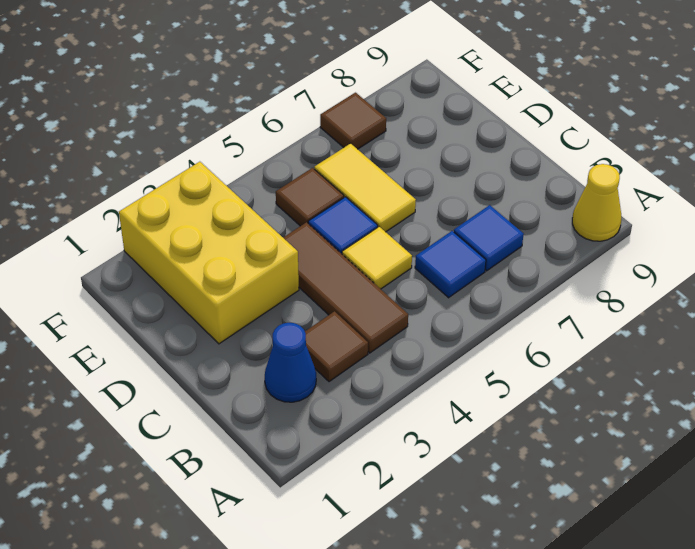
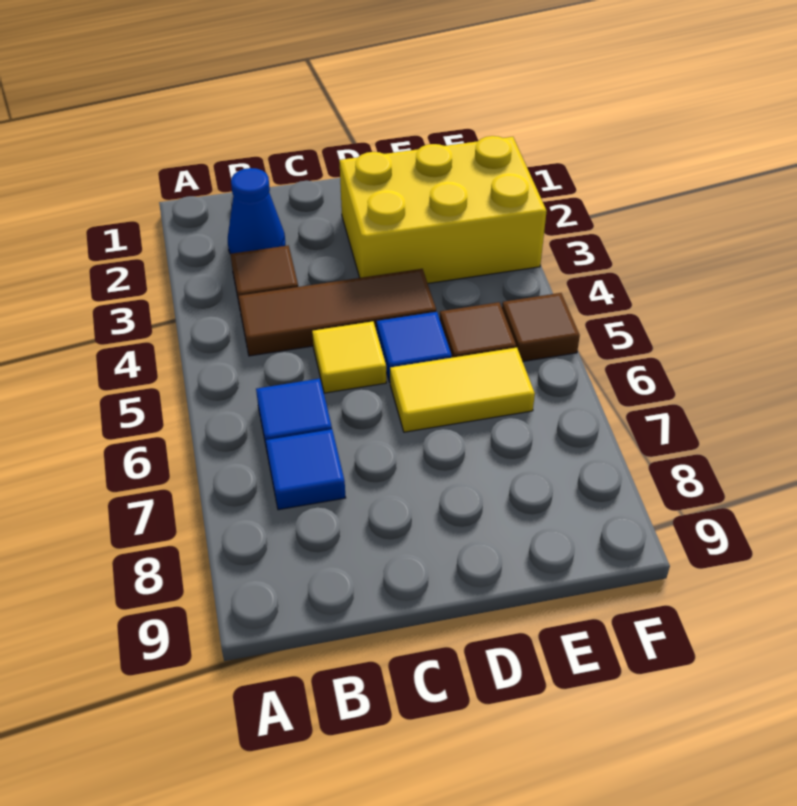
yellow cone A9 level 1 -> none
brown tile F7 level 1 -> brown tile F5 level 1

